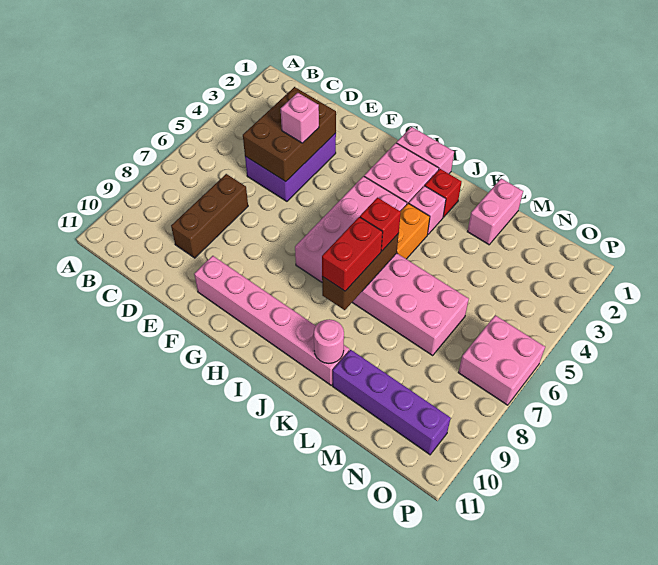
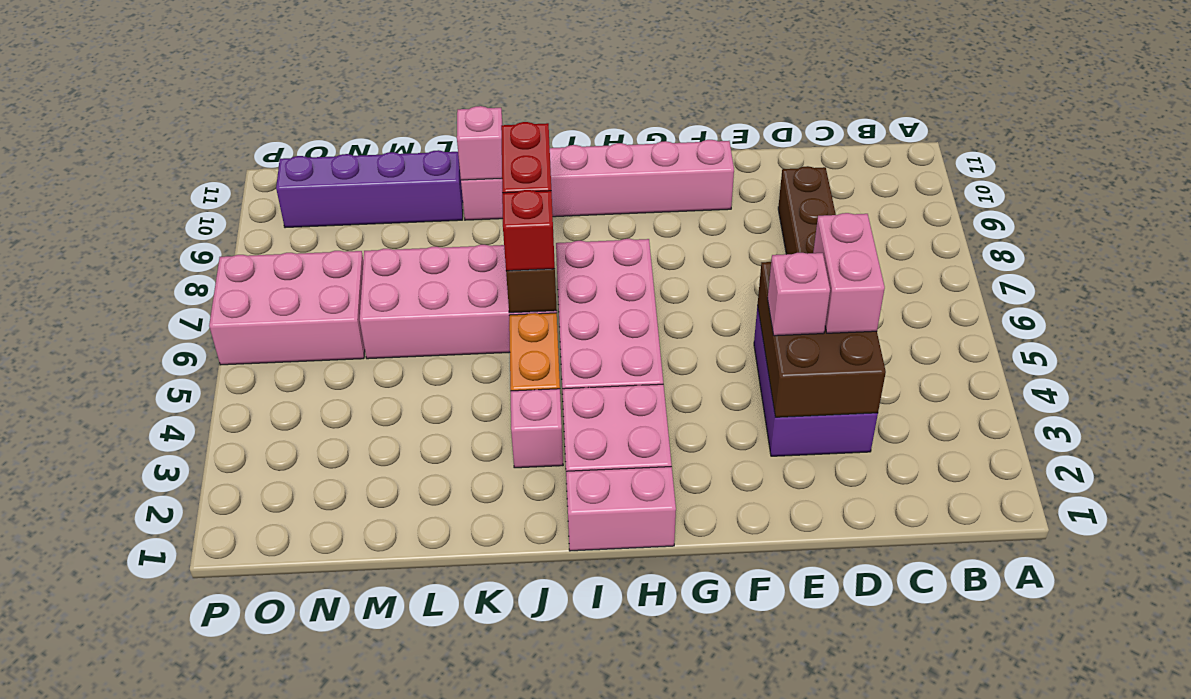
red brick J2 level 1 -> none
pink round brick K10 level 2 -> pink brick K10 level 2
pink brick L1:L2 level 1 -> pink brick D4:D5 level 3
pink brick O6:P7 level 1 -> pink brick N6:P7 level 1

